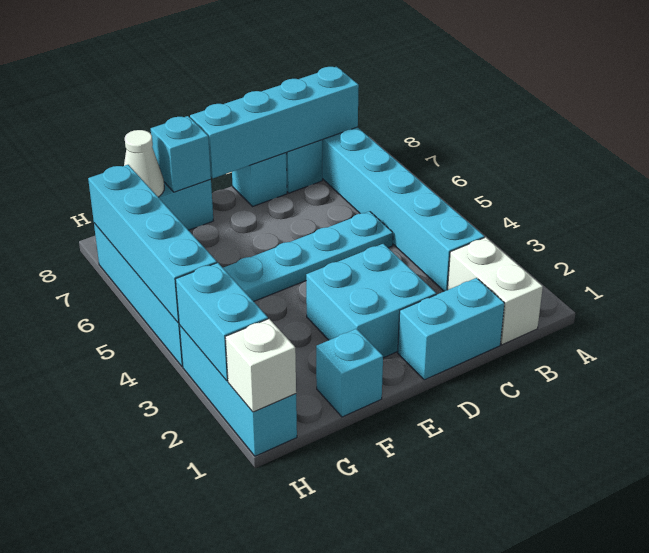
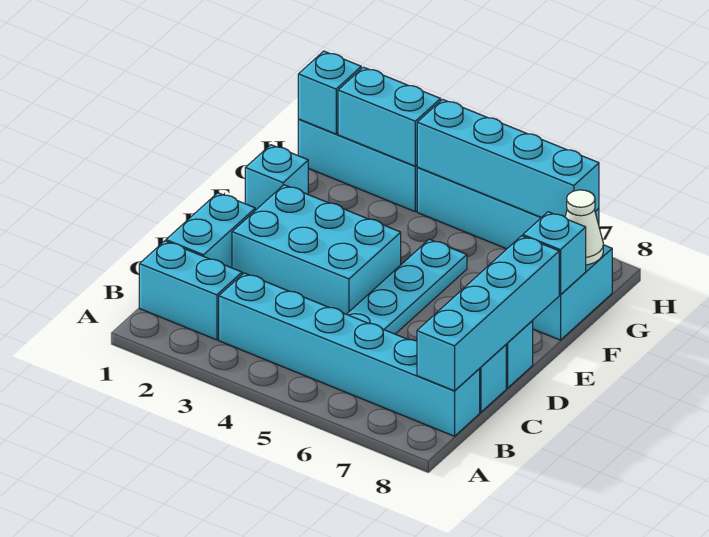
white brick B1:B2 level 1 -> cyan brick B1:B2 level 1
cyan brick D2:E3 level 1 -> cyan brick D2:E4 level 1
white brick H1 level 2 -> cyan brick H1 level 2

